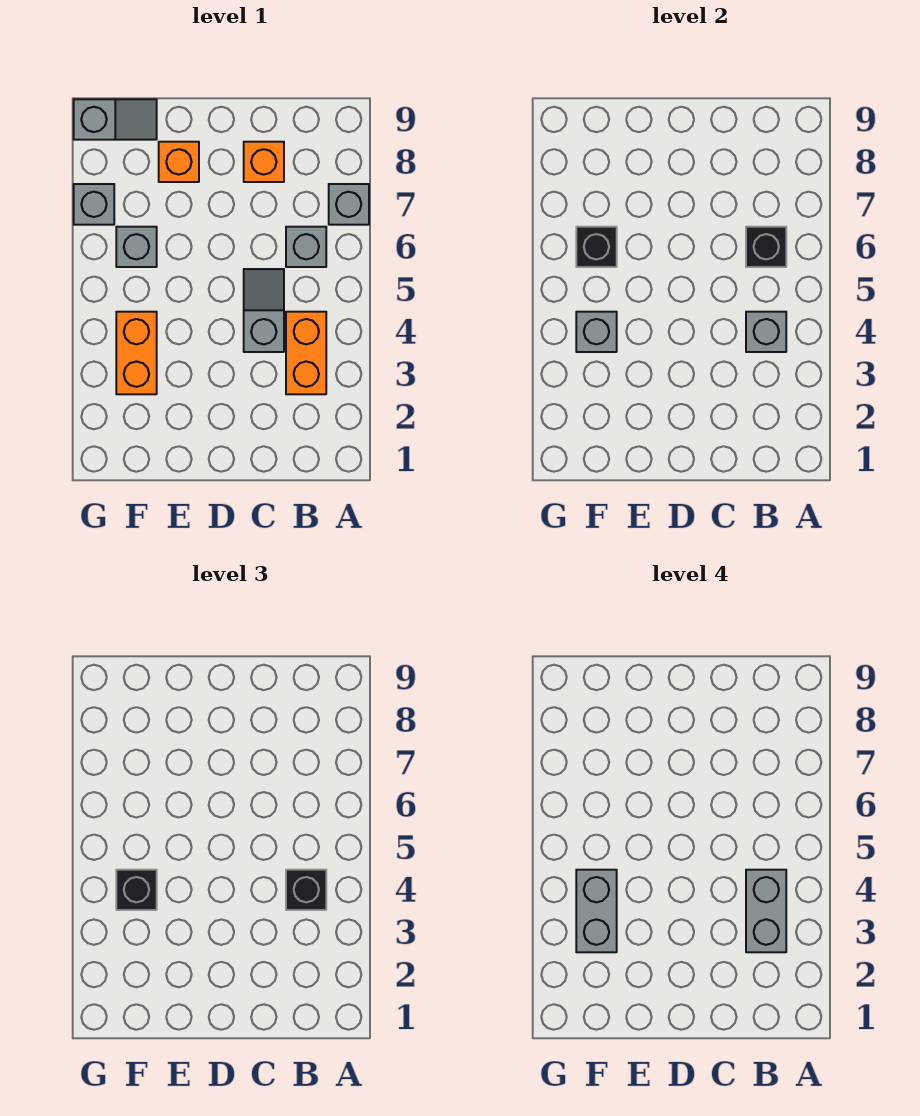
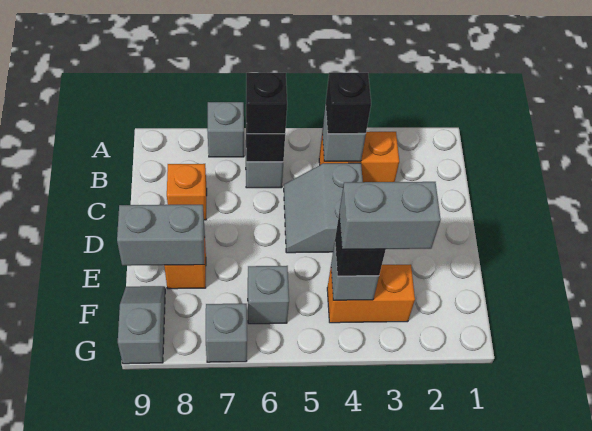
grey brick B3:B4 level 4 -> grey brick E8:E9 level 2
grey slope C4:C5 level 1 top 4 -> grey slope C4:D5 level 1 top 4
black brick F6 level 2 -> black brick B6 level 3

